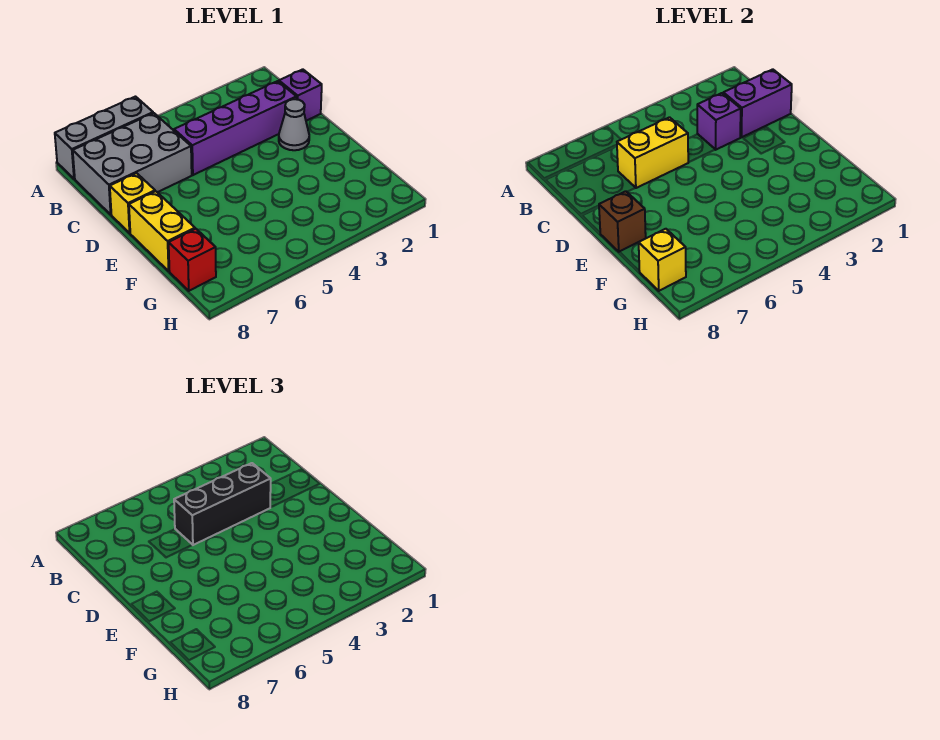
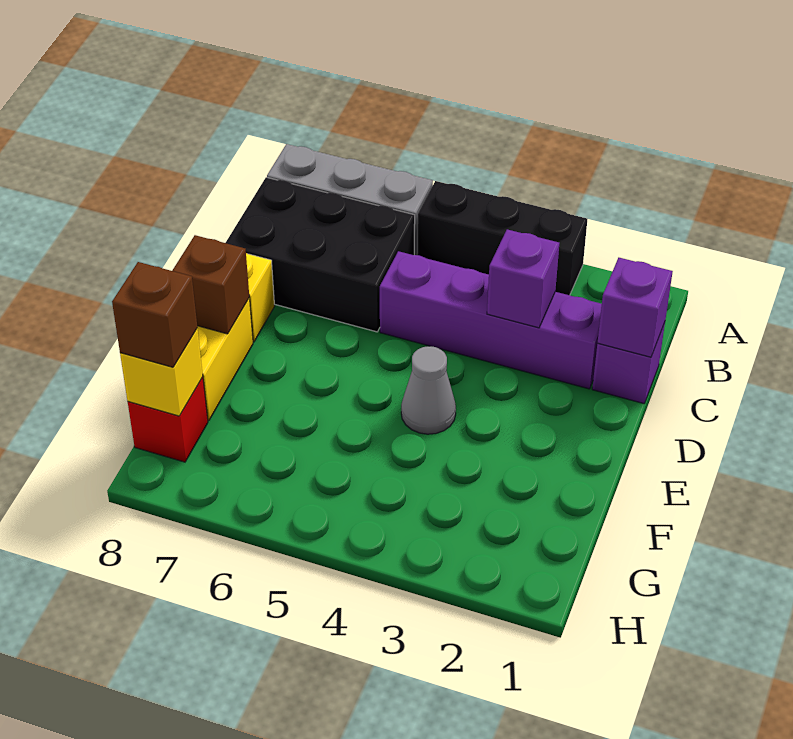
grey brick B6:C8 level 1 -> black brick B6:C8 level 1
purple brick C1:C2 level 2 -> purple brick C1 level 2
black brick C3:C5 level 3 -> black brick A3:A5 level 1
yellow brick C5:C6 level 2 -> none
grey cone D2 level 1 -> grey cone E4 level 1
none -> brown brick G8 level 3

